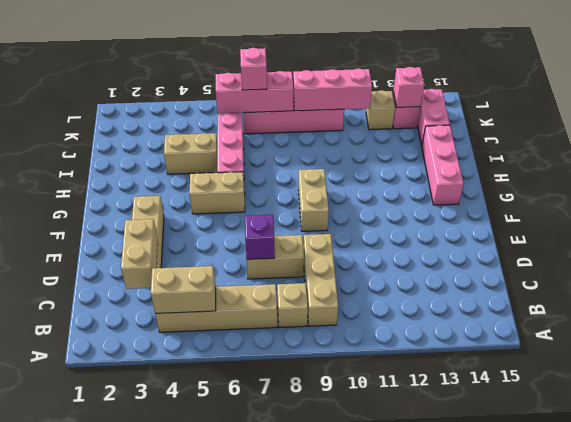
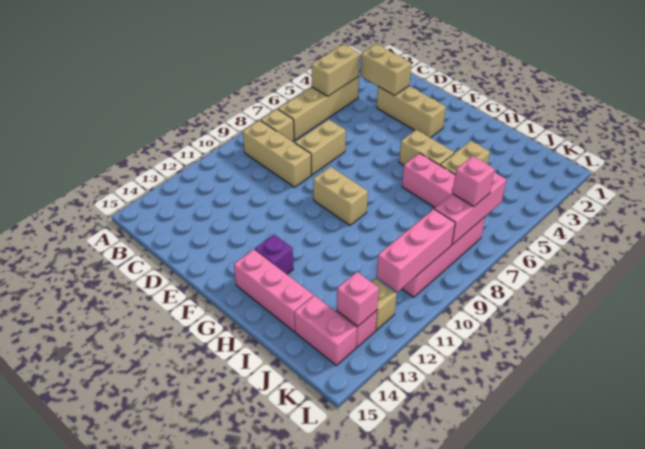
purple brick D7 level 2 -> purple brick G13 level 1
tan brick G5:G6 level 1 -> tan brick G5:H5 level 1

